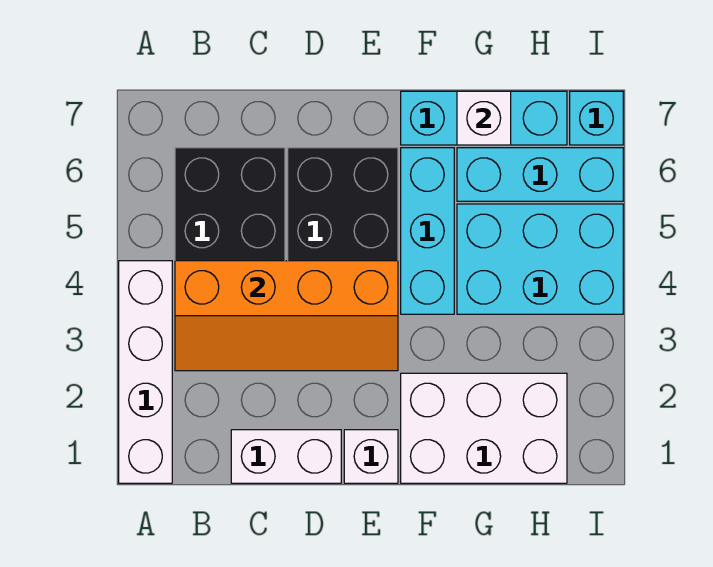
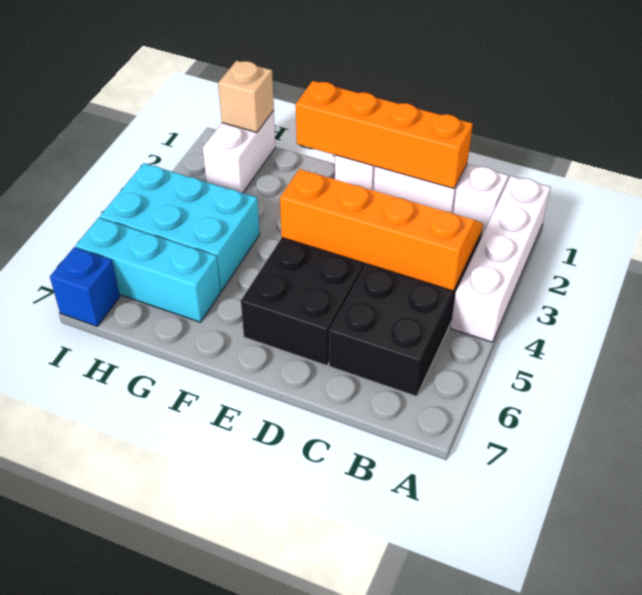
none -> orange brick C1:F1 level 2
white brick F1:H2 level 1 -> white brick H1:H2 level 1
cyan brick F4:F6 level 1 -> none
cyan brick F7:H7 level 1 -> none
white brick G7 level 2 -> white brick B1 level 1
none -> tan brick H1 level 2
cyan brick I7 level 1 -> blue brick I7 level 1

